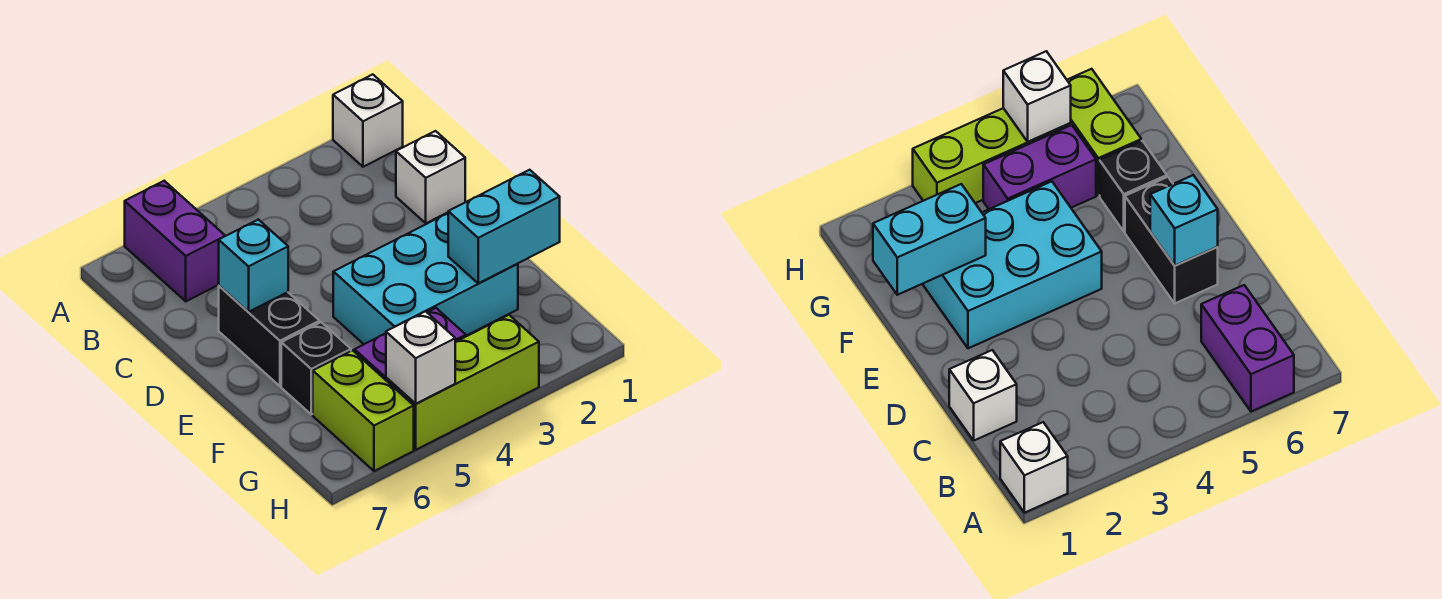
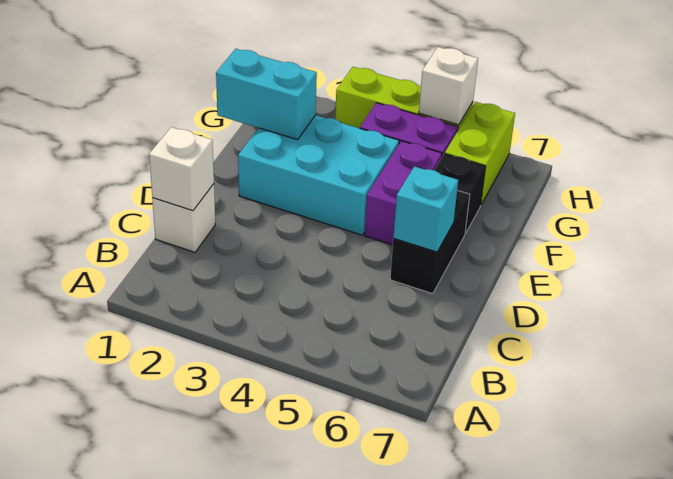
white brick A1 level 1 -> white brick C1 level 2
purple brick A6:B6 level 1 -> purple brick E5:F5 level 1

